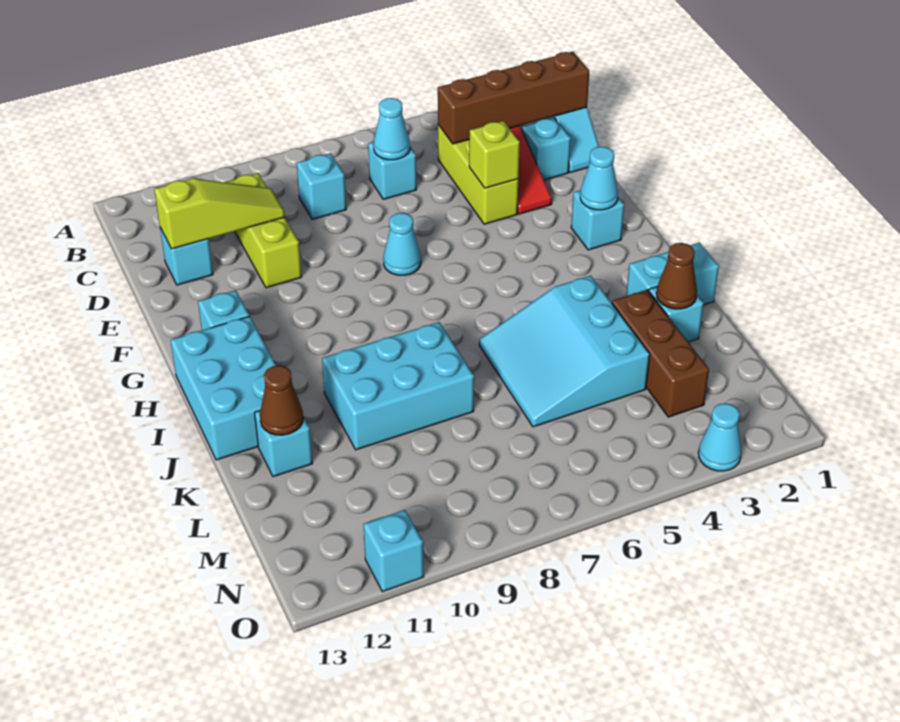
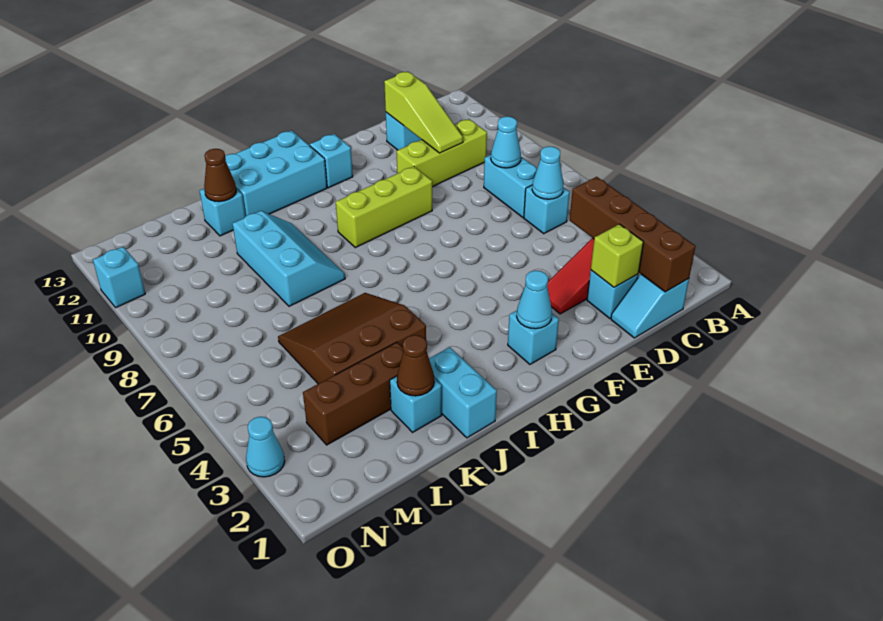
lime brick C4:E4 level 1 -> lime brick F9:H9 level 1
cyan brick C8 level 1 -> cyan brick C7:C8 level 1
lime brick E4 level 2 -> lime brick D2 level 2
cyan cone F7 level 1 -> cyan cone C8 level 2
cyan slope J4:L6 level 1 top 4 -> brown slope J4:L6 level 1 top 4
cyan brick J8:K10 level 1 -> cyan slope J8:K10 level 1 top K

